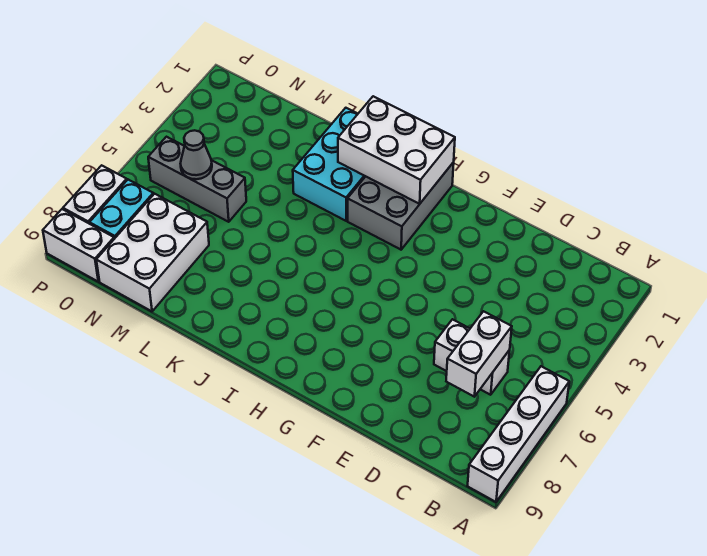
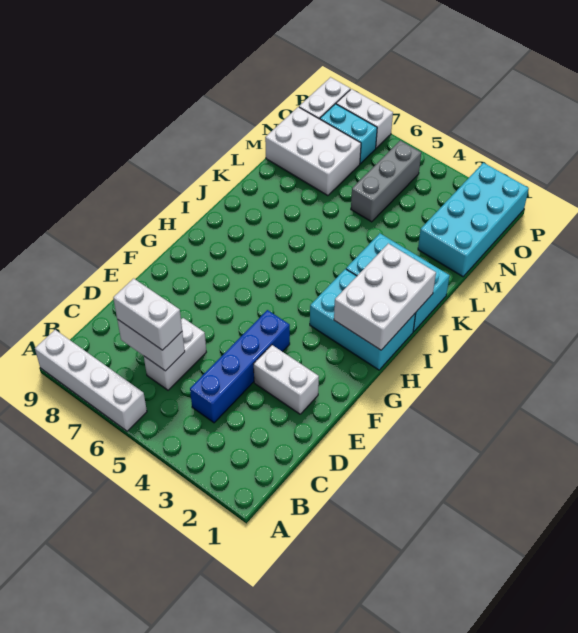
none -> blue brick C4:F4 level 1
none -> white brick C6:C7 level 3
none -> white brick E2:E3 level 1
grey brick H1:I3 level 1 -> cyan brick H1:I3 level 1
none -> cyan brick M1:P2 level 1
grey cone N5 level 2 -> none

